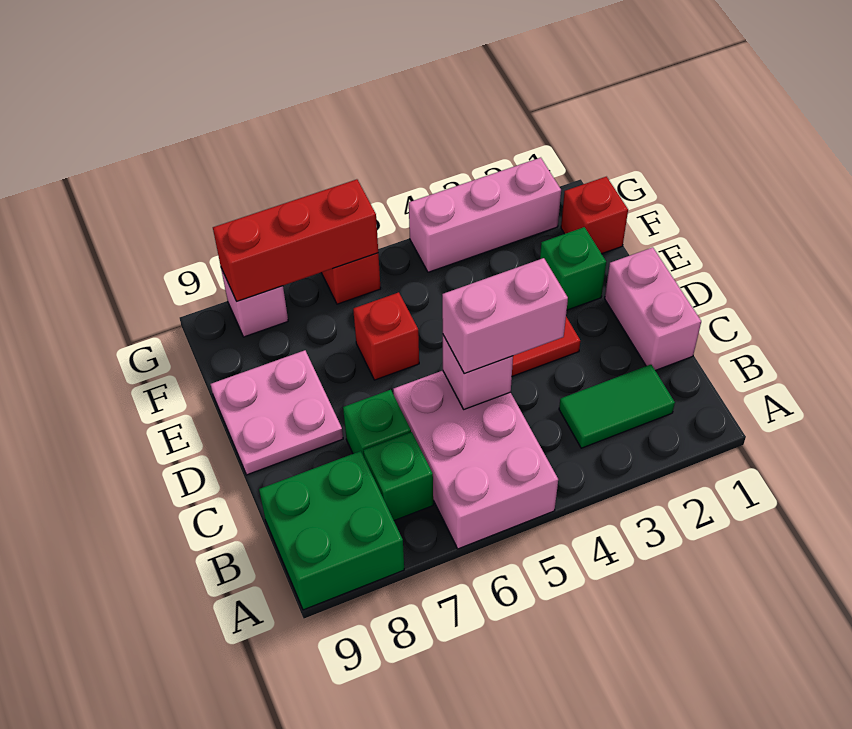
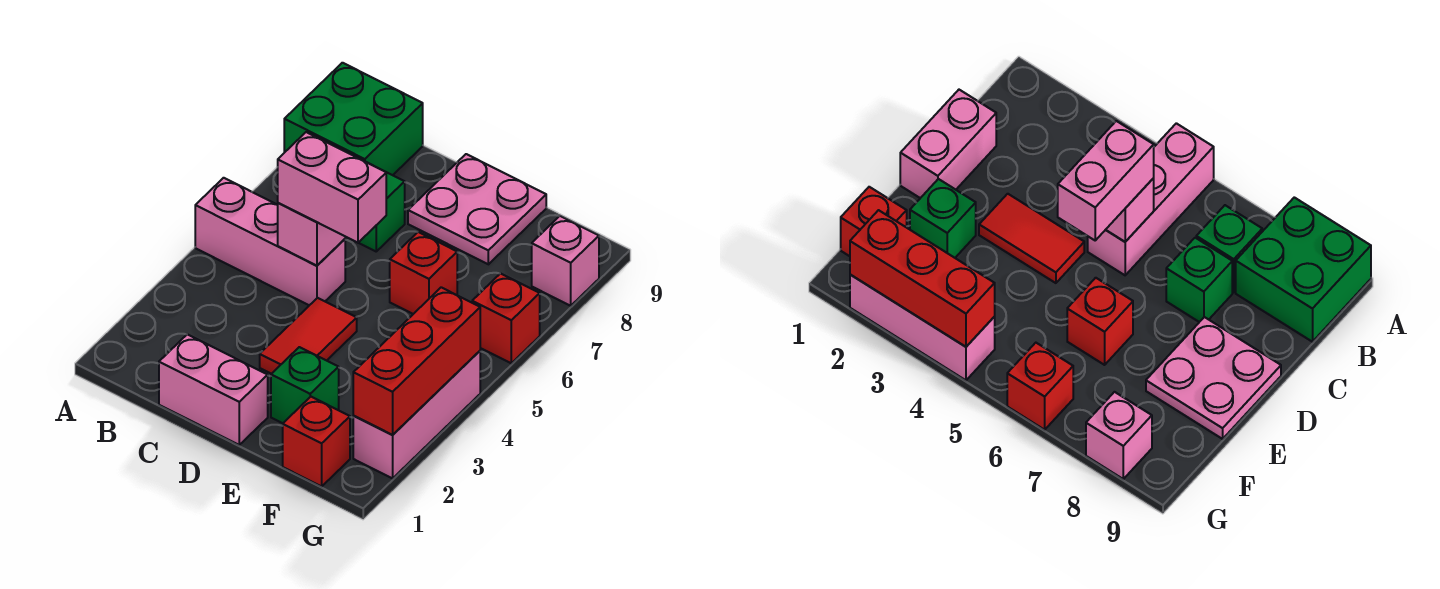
pink brick A5:C6 level 1 -> pink brick A5:C5 level 1
green tile B2:B3 level 1 -> none
pink brick C4:C5 level 3 -> pink brick C5:D5 level 3
red brick G6:G8 level 2 -> red brick G2:G4 level 2

